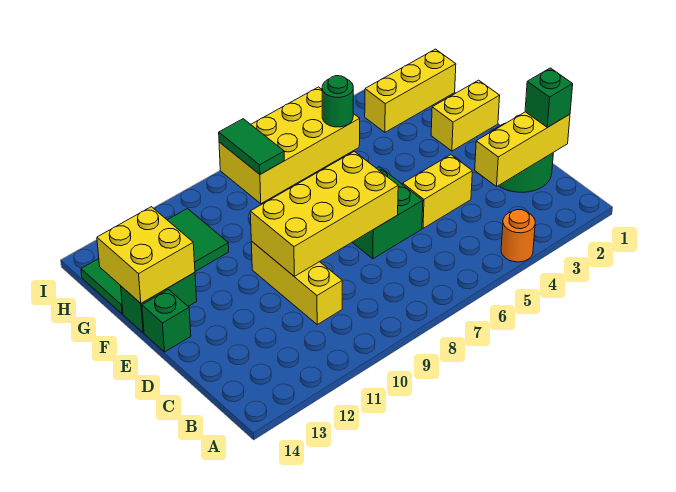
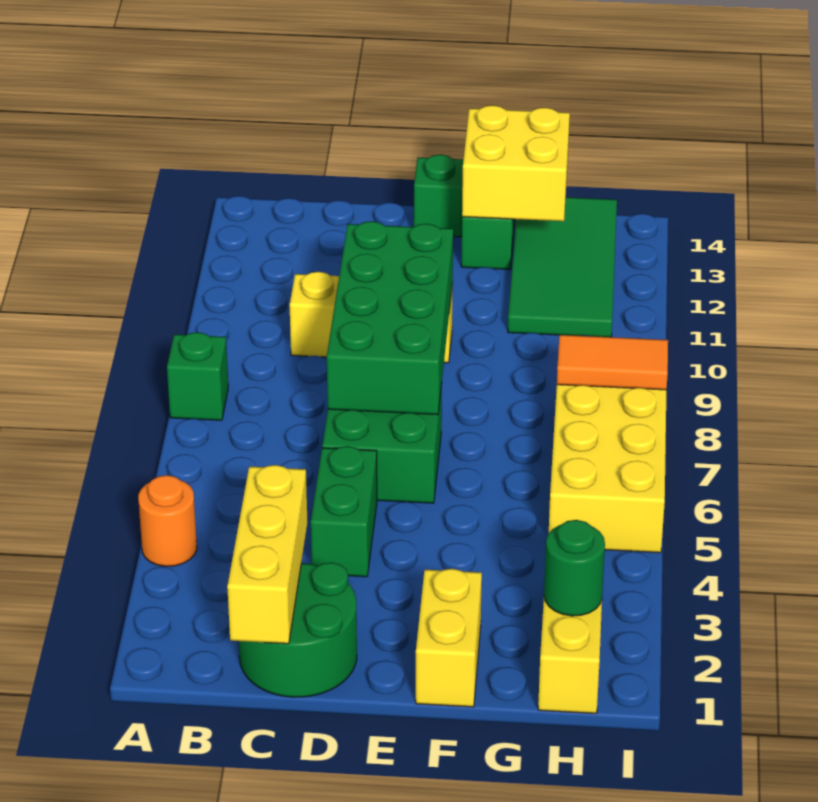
green brick C1 level 3 -> green brick A8 level 1
yellow brick D4:D5 level 1 -> green brick D4:D5 level 1
yellow brick D7:E10 level 2 -> green brick D7:E10 level 2
green round brick H5 level 2 -> green round brick H2 level 2
green tile H8:I8 level 2 -> orange tile H8:I8 level 2

